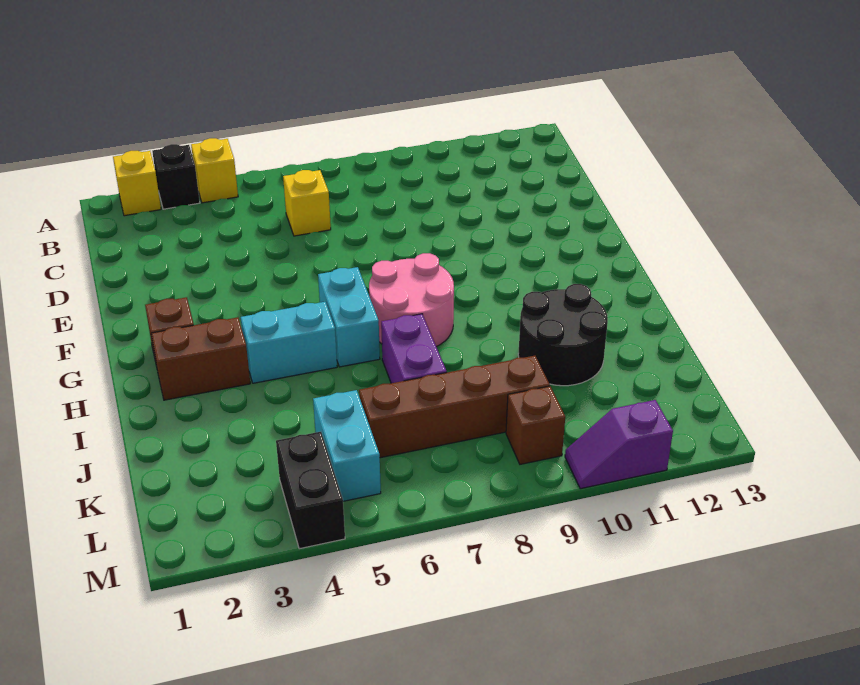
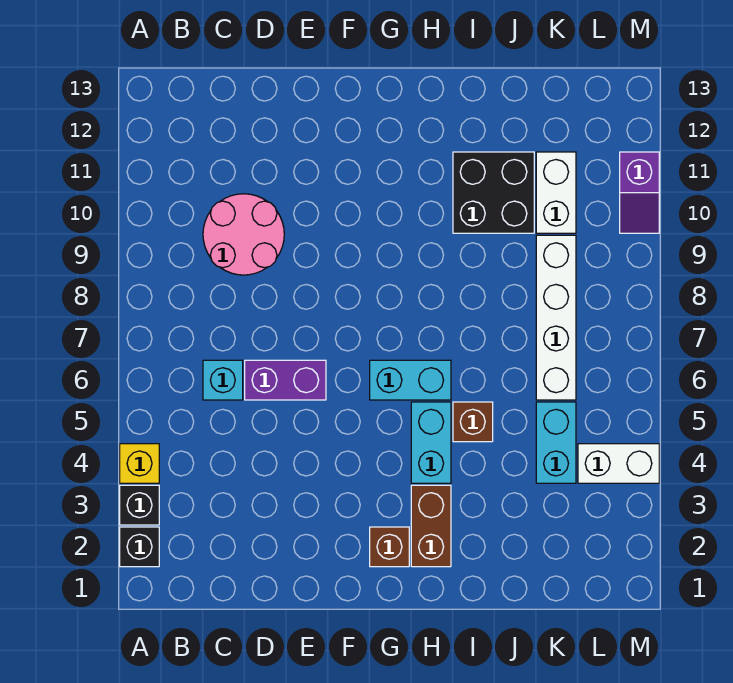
yellow brick A2 level 1 -> black brick A2 level 1
yellow brick C6 level 1 -> cyan brick C6 level 1
pink round brick G7:H8 level 1 -> pink round brick C9:D10 level 1
purple brick I7:J7 level 1 -> purple brick D6:E6 level 1
black round brick I10:J11 level 1 -> black brick I10:J11 level 1
cyan brick K5:L5 level 1 -> cyan brick K4:K5 level 1
brown brick K6:K9 level 1 -> white brick K6:K9 level 1
none -> white brick K10:K11 level 1
black brick L4:M4 level 1 -> white brick L4:M4 level 1
brown brick L9 level 1 -> brown brick I5 level 1

